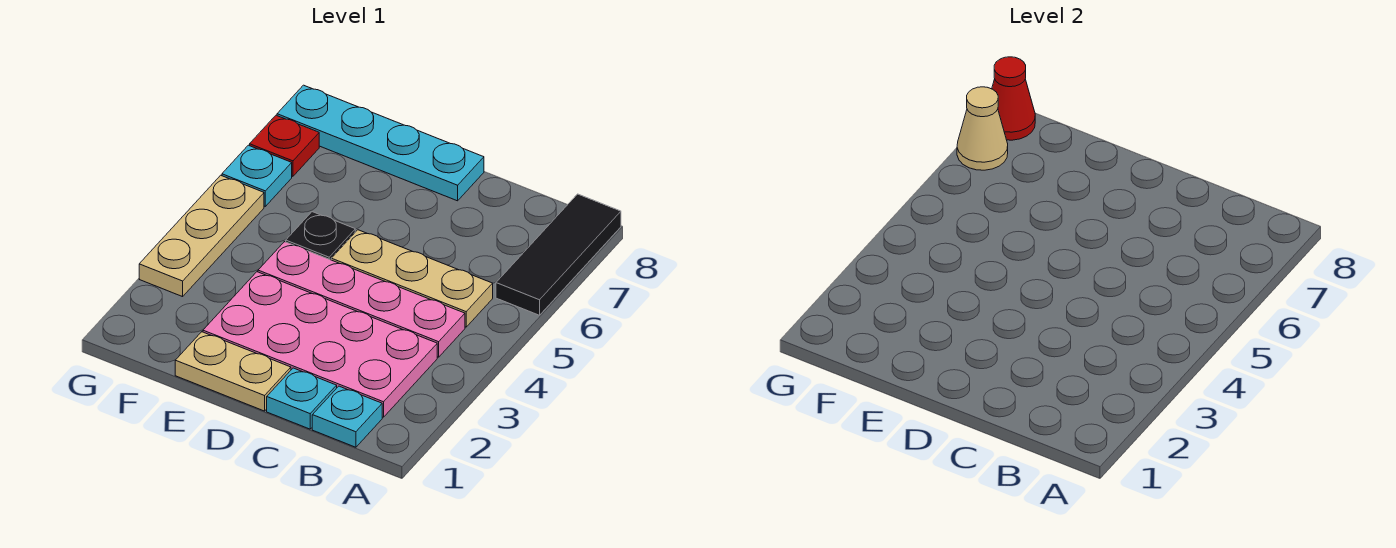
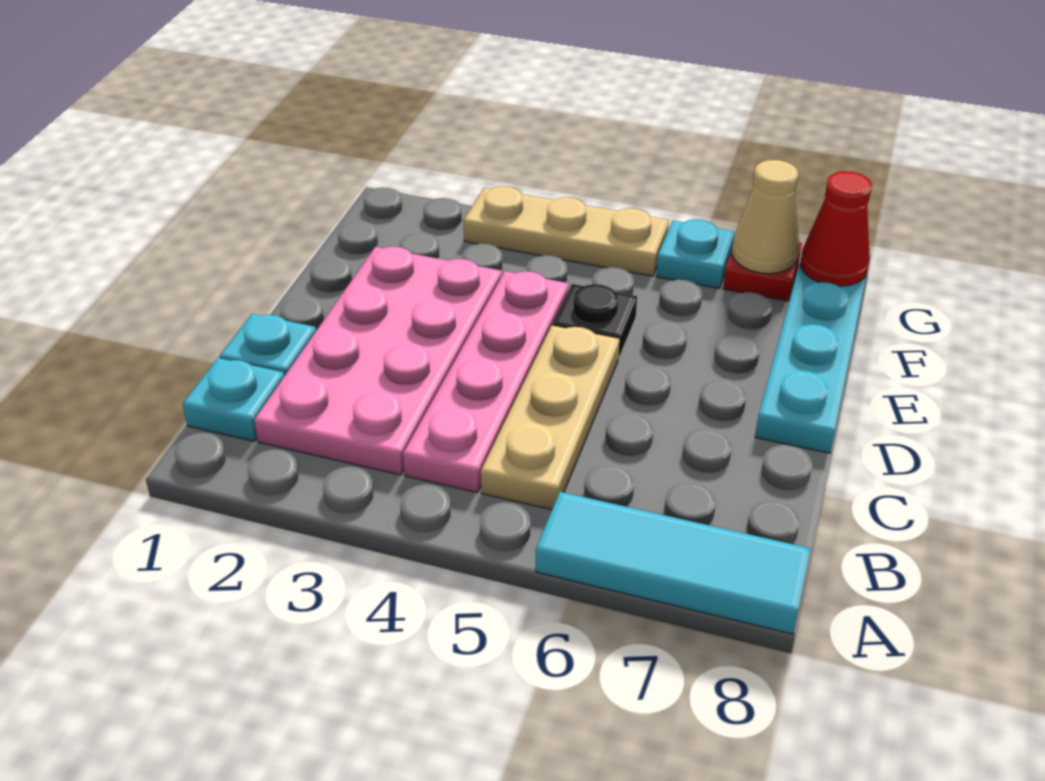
black tile A6:A8 level 1 -> cyan tile A6:A8 level 1
tan plate D1:E1 level 1 -> none

